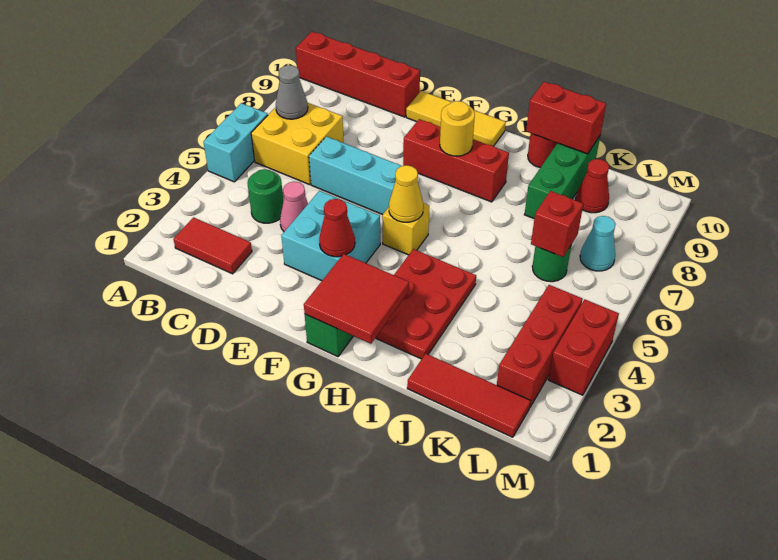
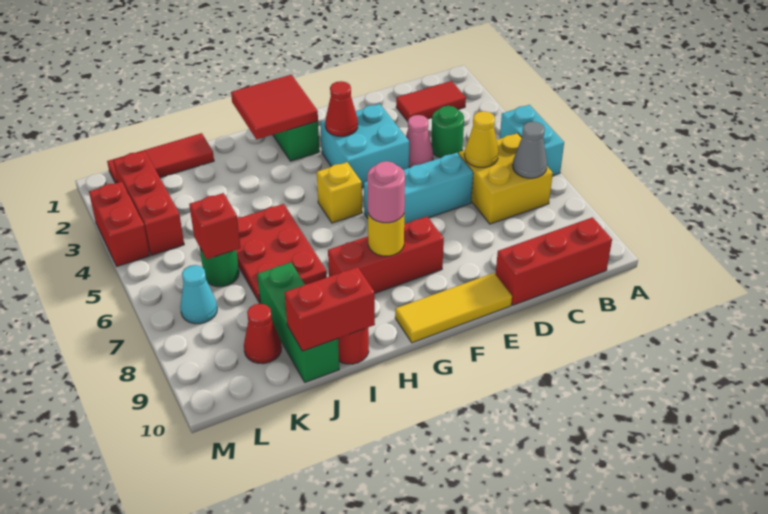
red brick A10:D10 level 1 -> red brick B10:D10 level 1
yellow cone G5 level 2 -> yellow cone C6 level 2
none -> pink round brick G8 level 3
red plate H2:I4 level 1 -> red plate I5:J7 level 1

